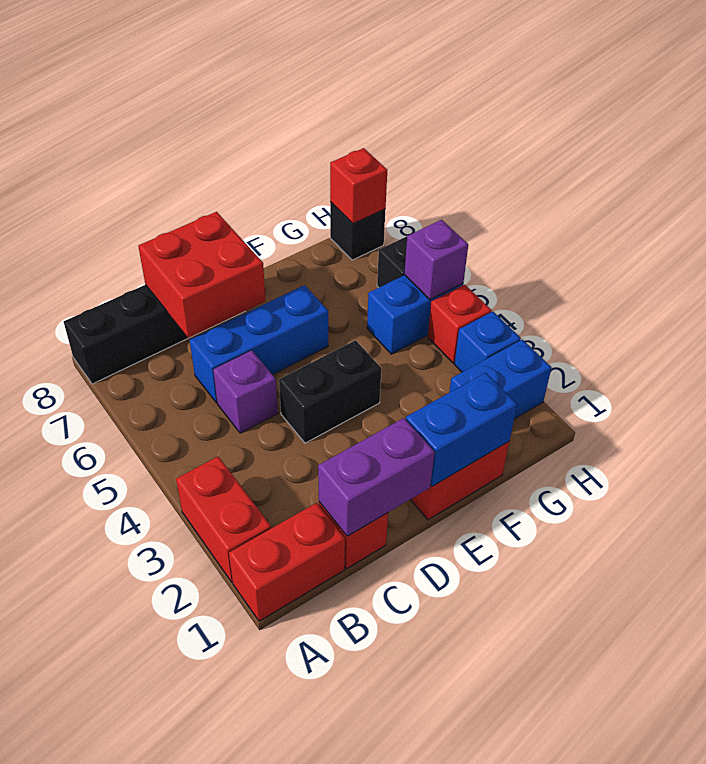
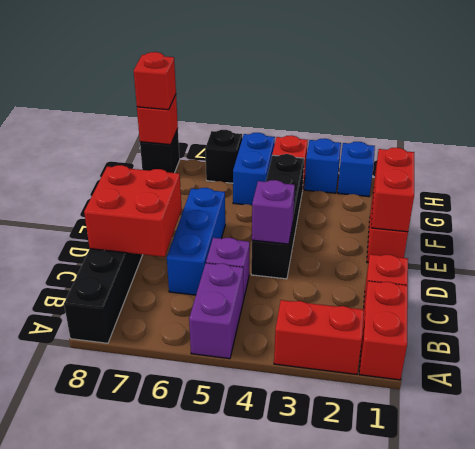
purple brick C1:D1 level 2 -> purple brick A5:B5 level 1
black brick D4:E4 level 1 -> black brick D4:G4 level 1
blue brick E1:F1 level 2 -> red brick E1:F1 level 2
blue brick G2:H2 level 1 -> blue brick H2 level 1
purple brick H5 level 2 -> purple brick D4 level 2
none -> red brick H8 level 3

